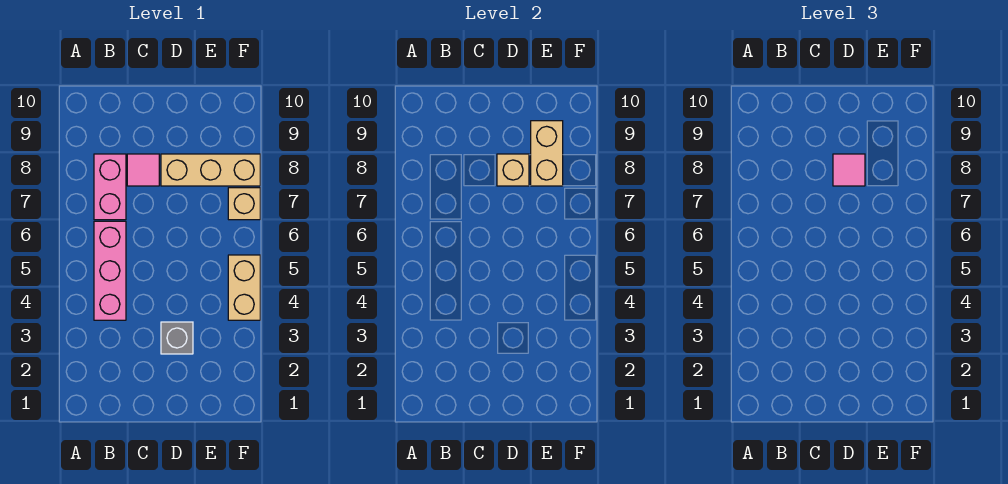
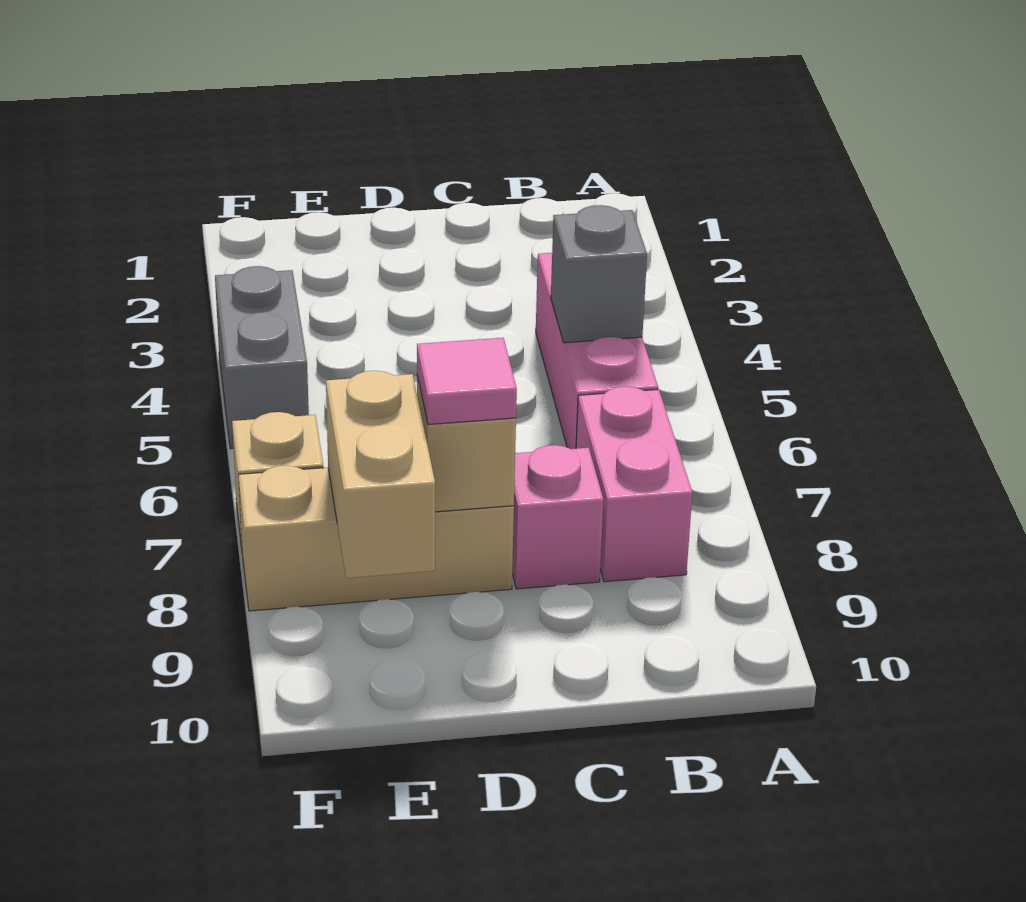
pink tile C8 level 1 -> pink brick C8 level 1
grey brick D3 level 1 -> grey brick B5 level 2
tan brick F4:F5 level 1 -> grey brick F4:F5 level 1

